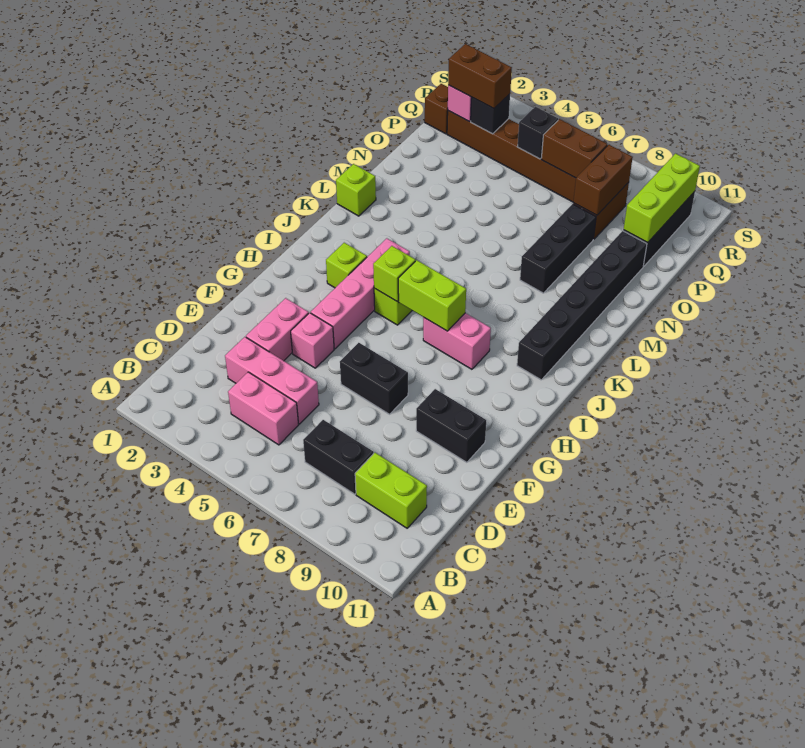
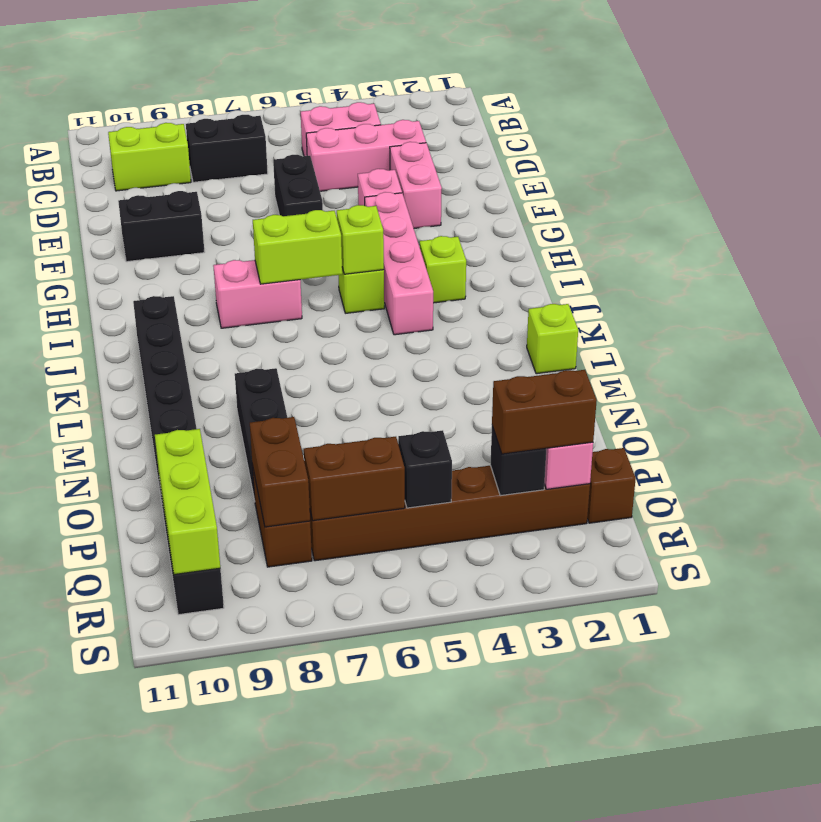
black brick F6:F7 level 1 -> black brick E6:F6 level 1

